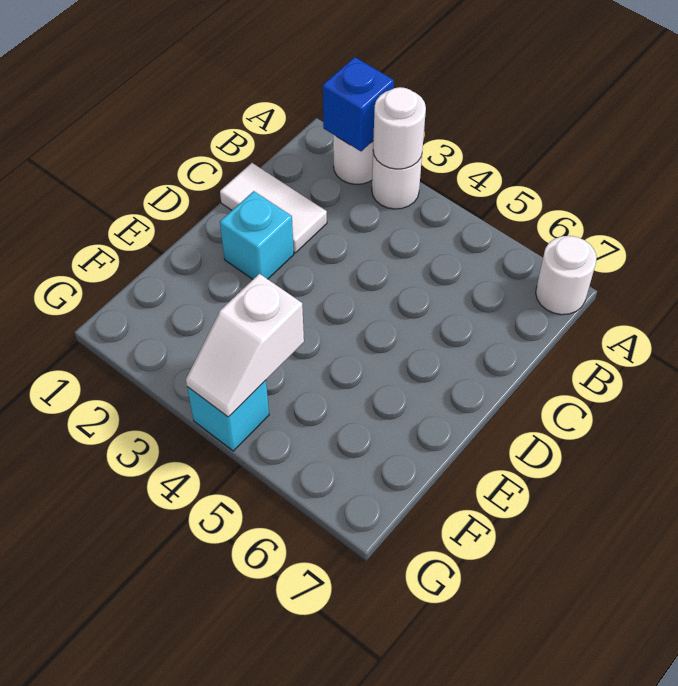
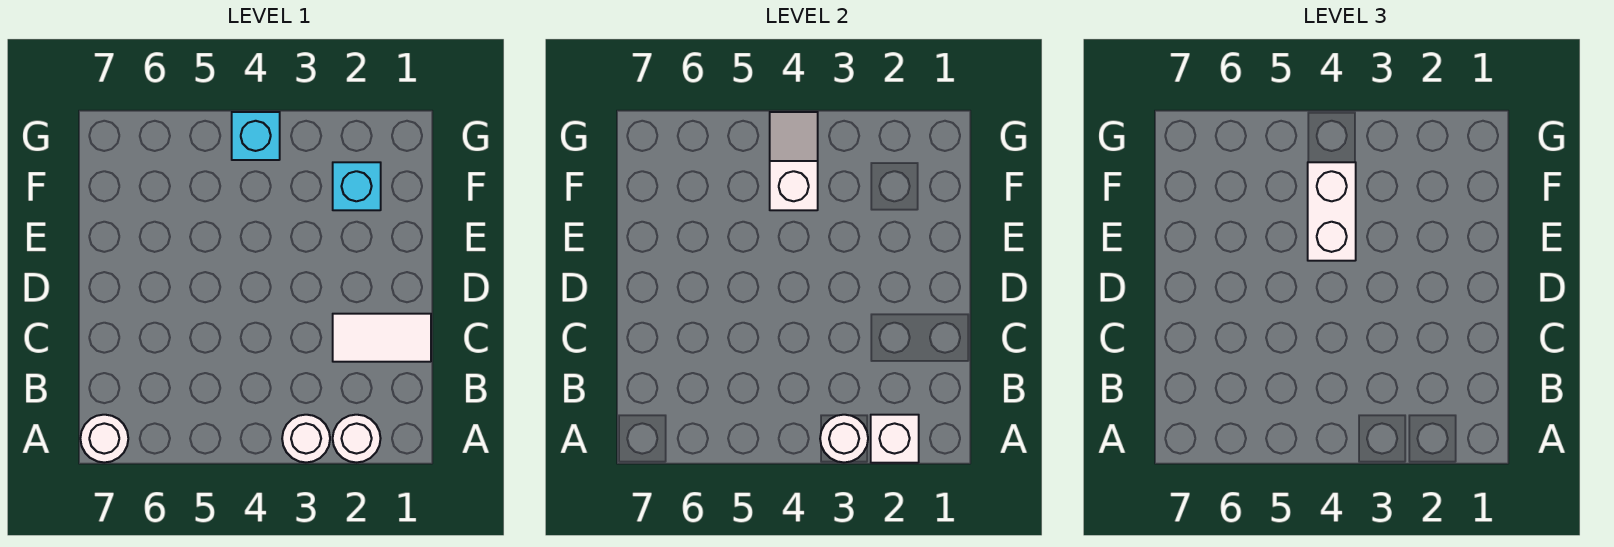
blue brick A2 level 2 -> white brick A2 level 2
cyan brick D2 level 1 -> cyan brick F2 level 1
none -> white brick E4:F4 level 3

